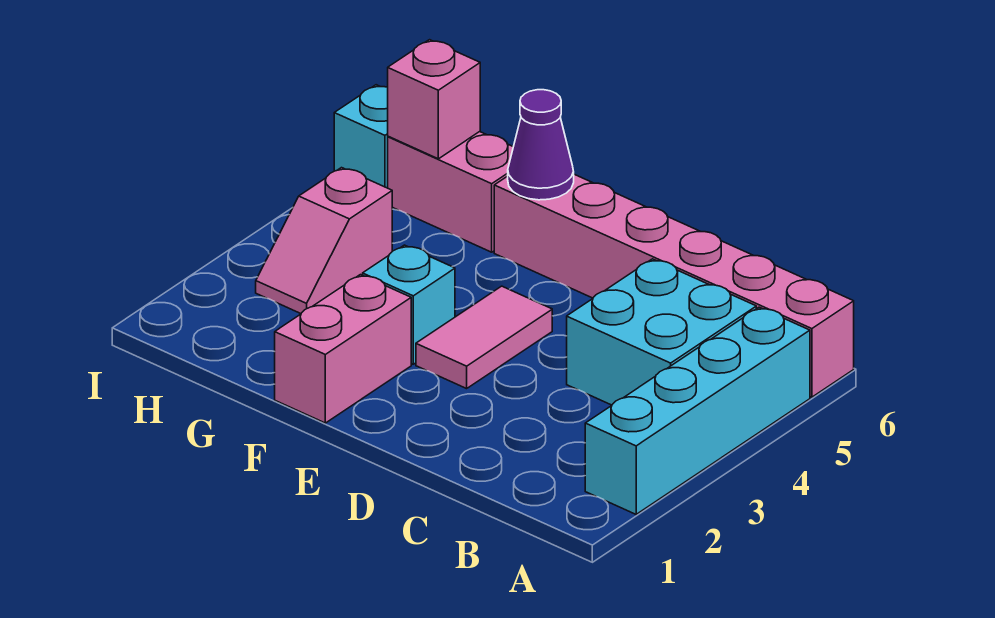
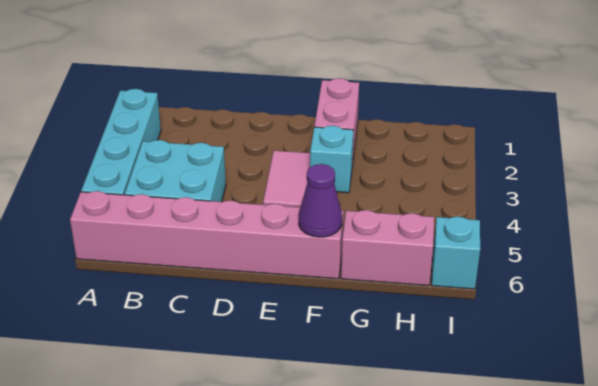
pink slope H3:H4 level 1 top 4 -> none
pink brick H6 level 2 -> none

